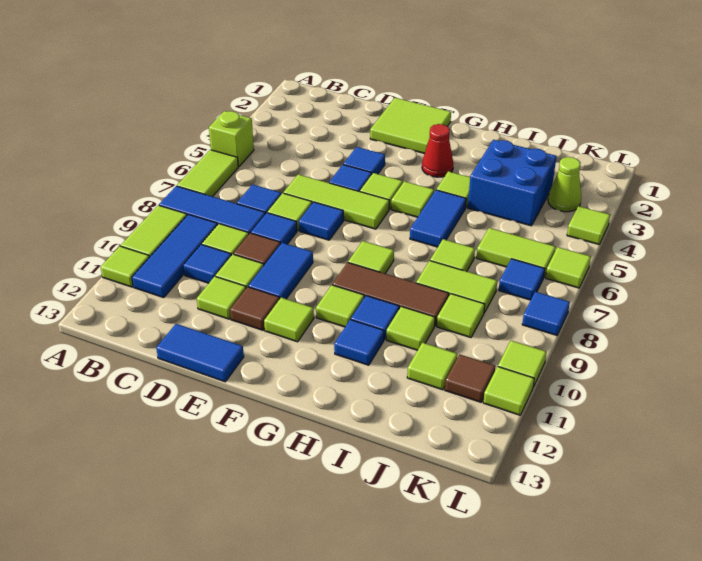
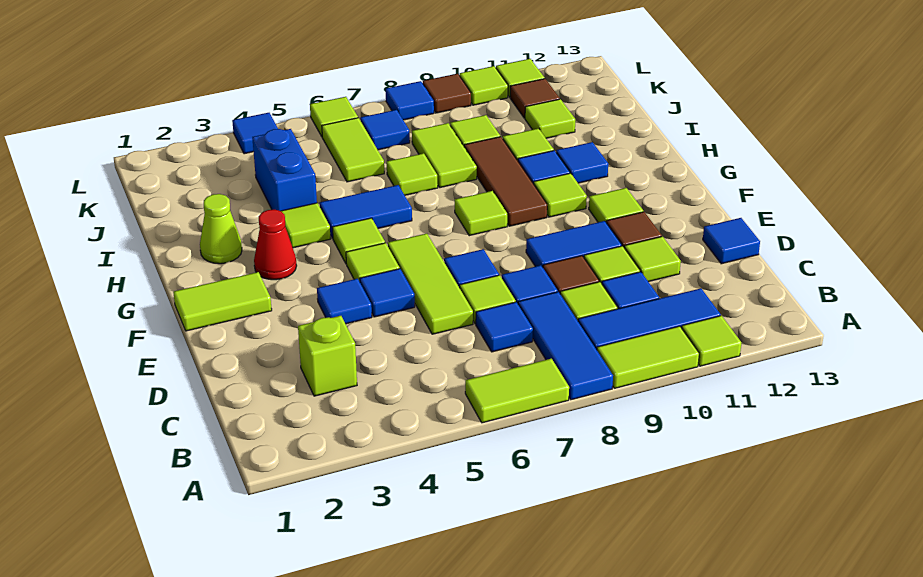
lime brick A5 level 1 -> lime brick C3 level 1
blue tile D13:E13 level 1 -> blue tile D13 level 1
lime tile E1:F2 level 1 -> lime tile F1:F2 level 1
blue brick I3:J4 level 1 -> blue brick I4:J4 level 1
lime cone K3 level 1 -> lime cone H2 level 1
lime tile L4 level 1 -> blue tile L4 level 1
none -> brown tile L9 level 1

